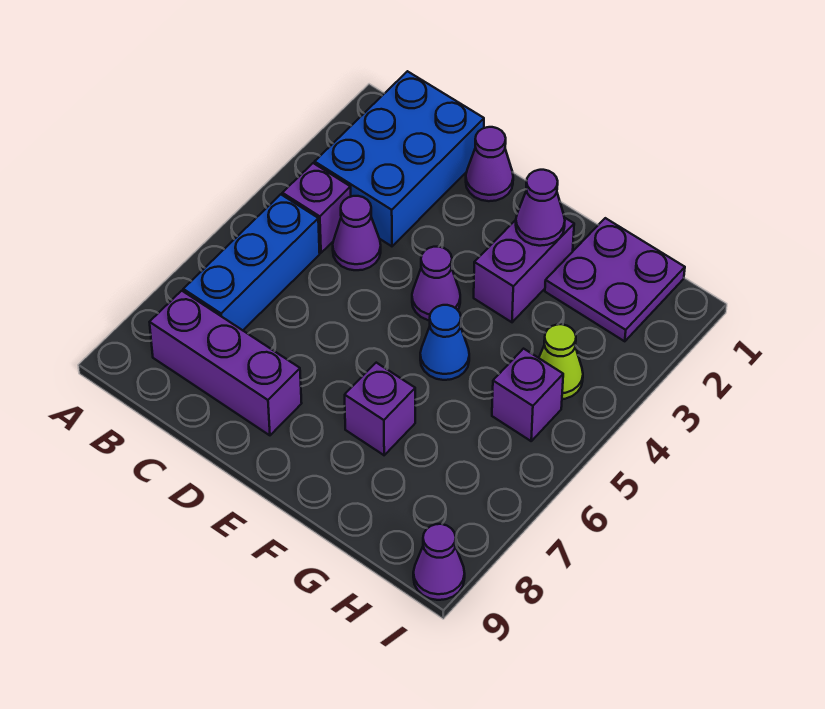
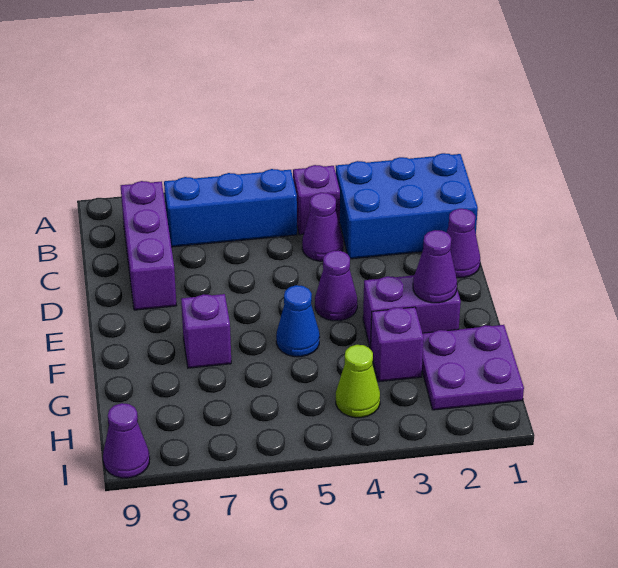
purple brick H5 level 1 -> purple brick G3 level 1

